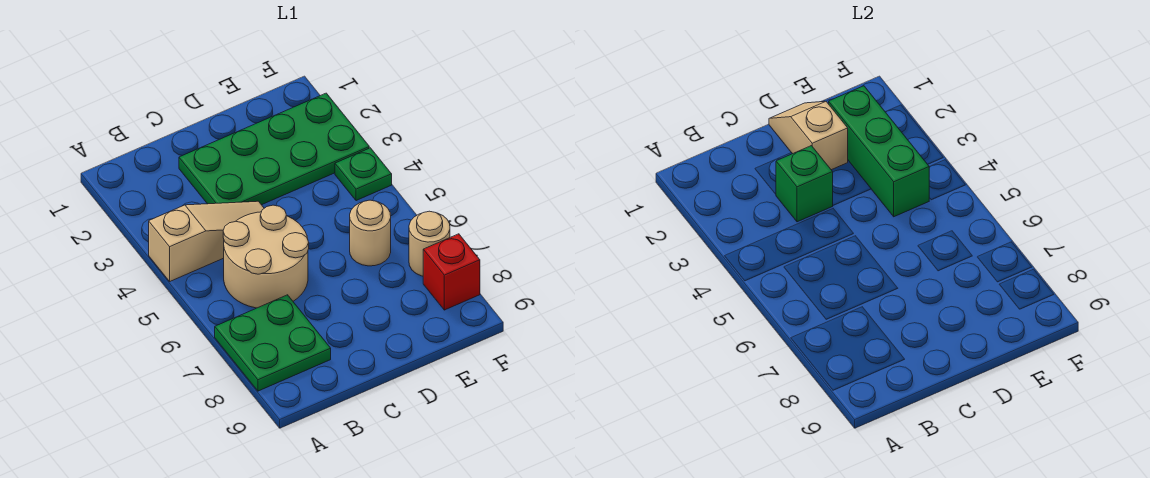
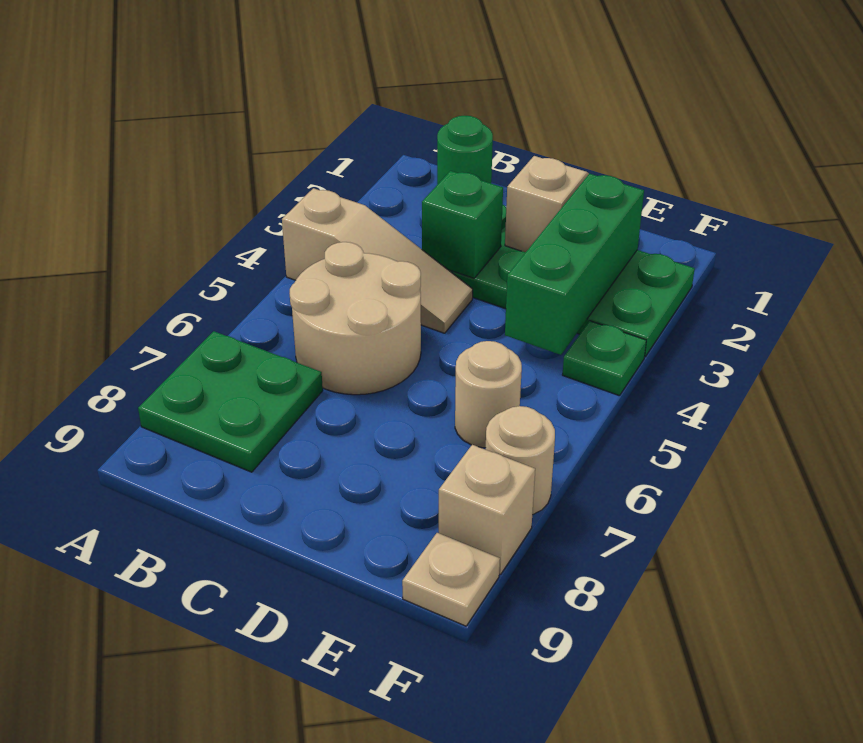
none -> green round brick B1 level 1
red brick F8 level 1 -> tan brick F8 level 1
none -> tan plate F9 level 1

